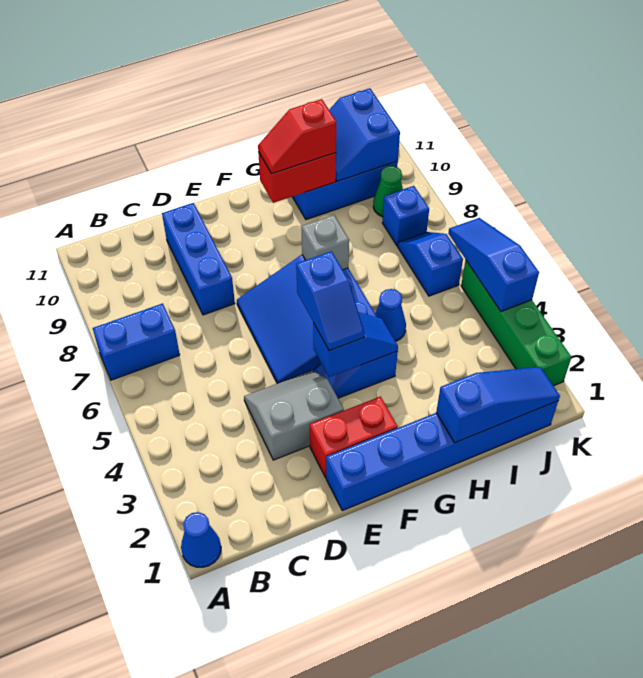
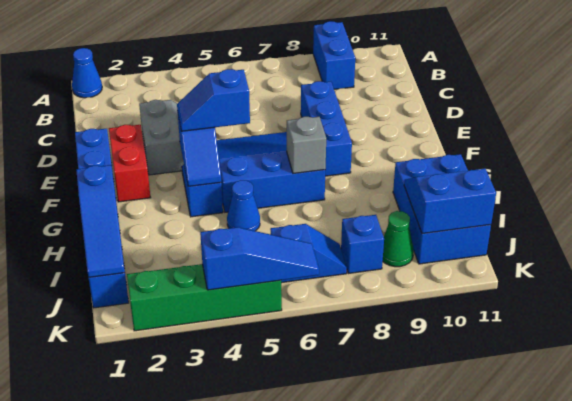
blue brick A7:B7 level 1 -> blue brick A9:B9 level 1
blue brick D8:D10 level 1 -> blue brick D8:F8 level 1
red brick G10:H10 level 2 -> none
red slope G10:H10 level 3 top H -> none

